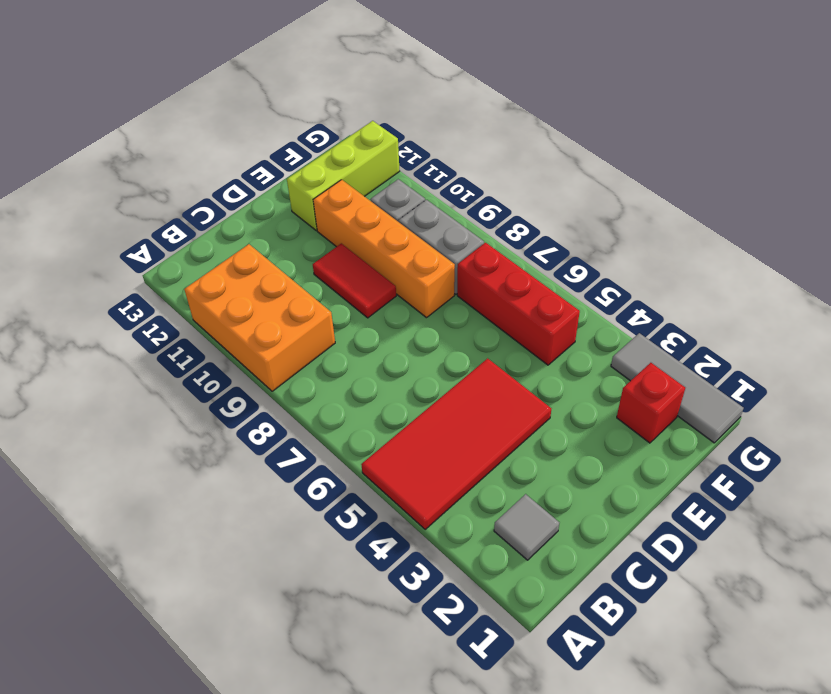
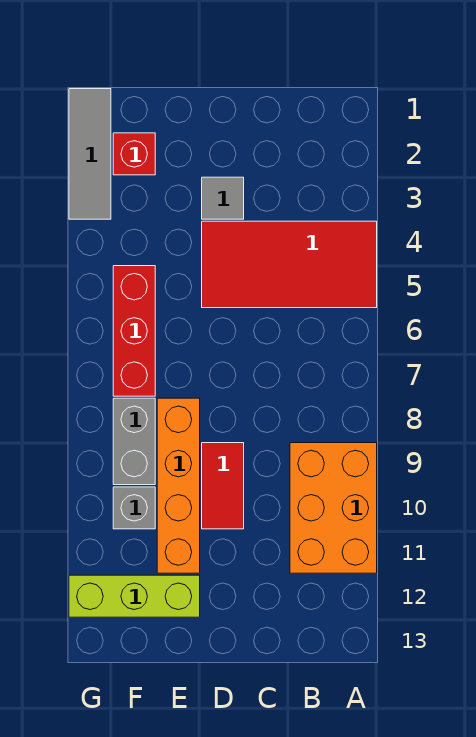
grey tile B2 level 1 -> grey tile D3 level 1

